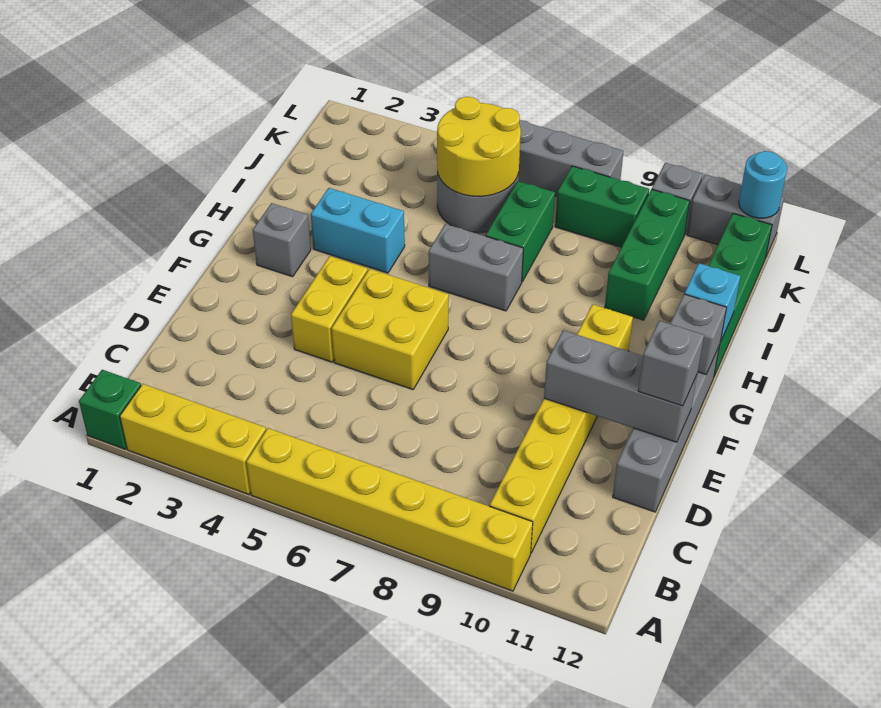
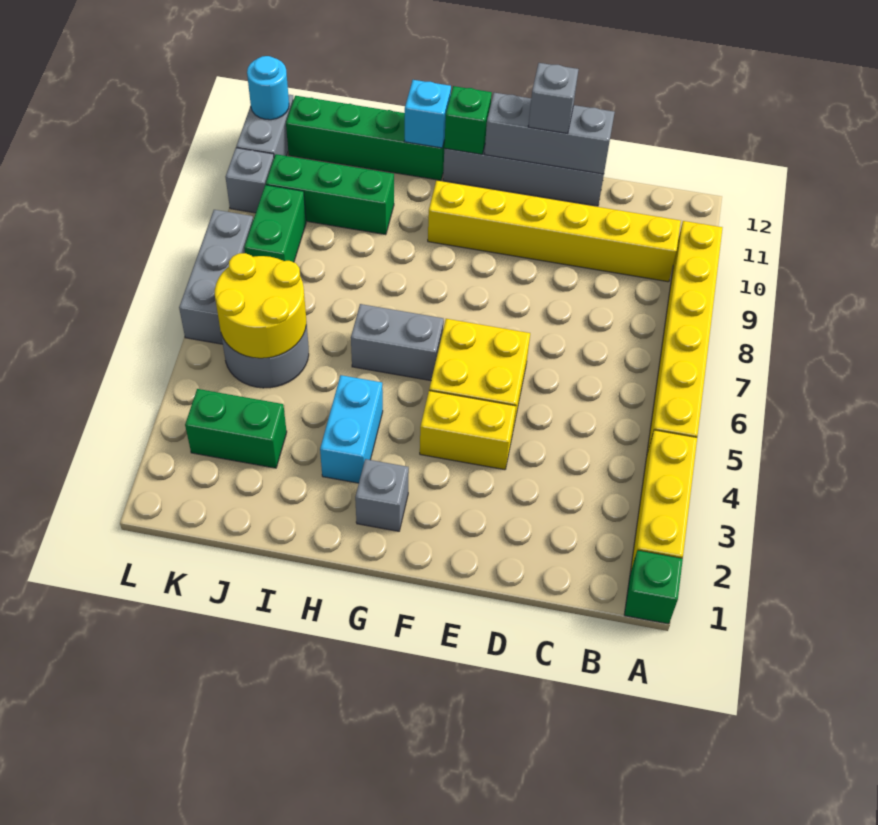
grey brick E10:E12 level 2 -> grey brick D12:F12 level 2
grey brick G12 level 2 -> green brick G12 level 2
grey brick H6:H7 level 1 -> grey brick G6:H6 level 1
green brick I7:J7 level 1 -> green brick J3:K3 level 1

